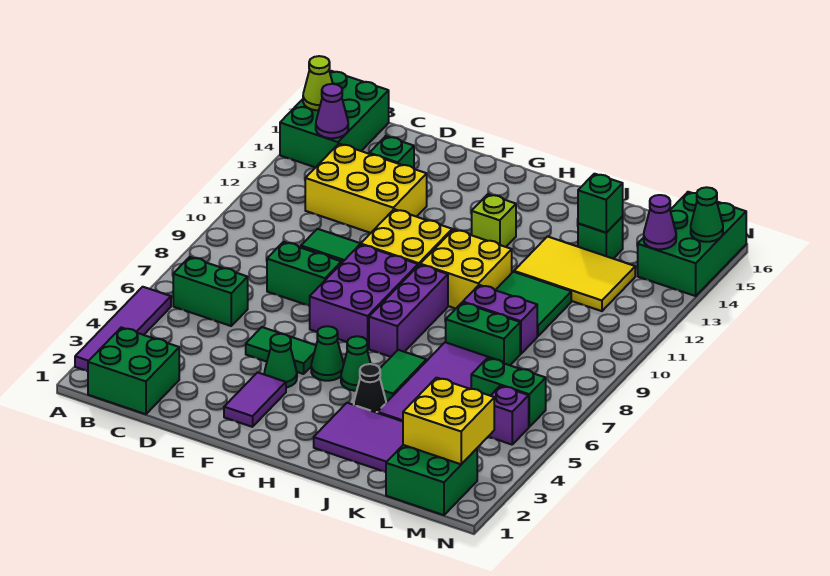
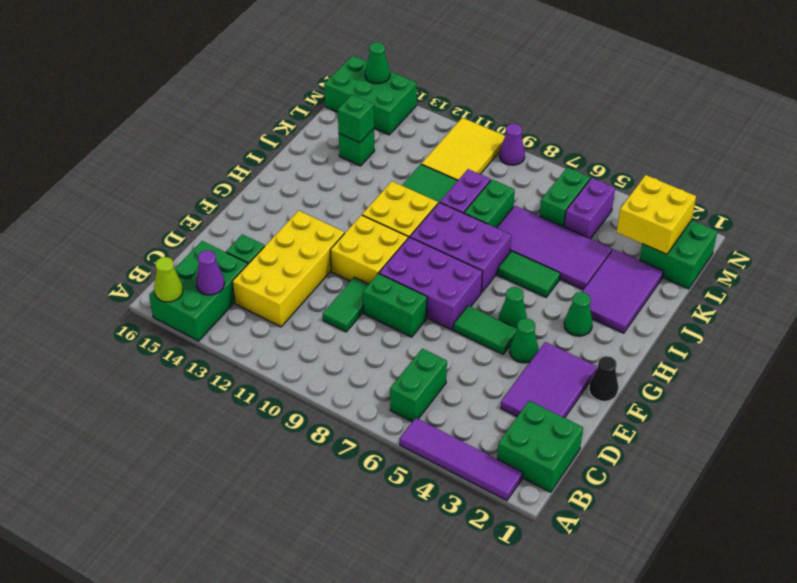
green brick A14:B16 level 1 -> green brick A14:C15 level 1
yellow brick C12:E13 level 1 -> yellow brick C12:F13 level 1
green brick D8:E8 level 1 -> green brick E8:E9 level 1
green tile E5:F5 level 1 -> green tile F5:F6 level 1
purple tile F2:F3 level 1 -> purple tile D2:F3 level 1
green cone H5 level 1 -> green cone H3 level 1
purple brick H7:H9 level 1 -> purple brick H7:I9 level 1
lime brick H13 level 1 -> none
black cone I4 level 1 -> black cone F1 level 1
yellow tile J12:L13 level 1 -> yellow tile L10:N11 level 1
purple brick M5 level 1 -> purple brick L5:M5 level 1
purple cone M14 level 2 -> purple cone N9 level 1

